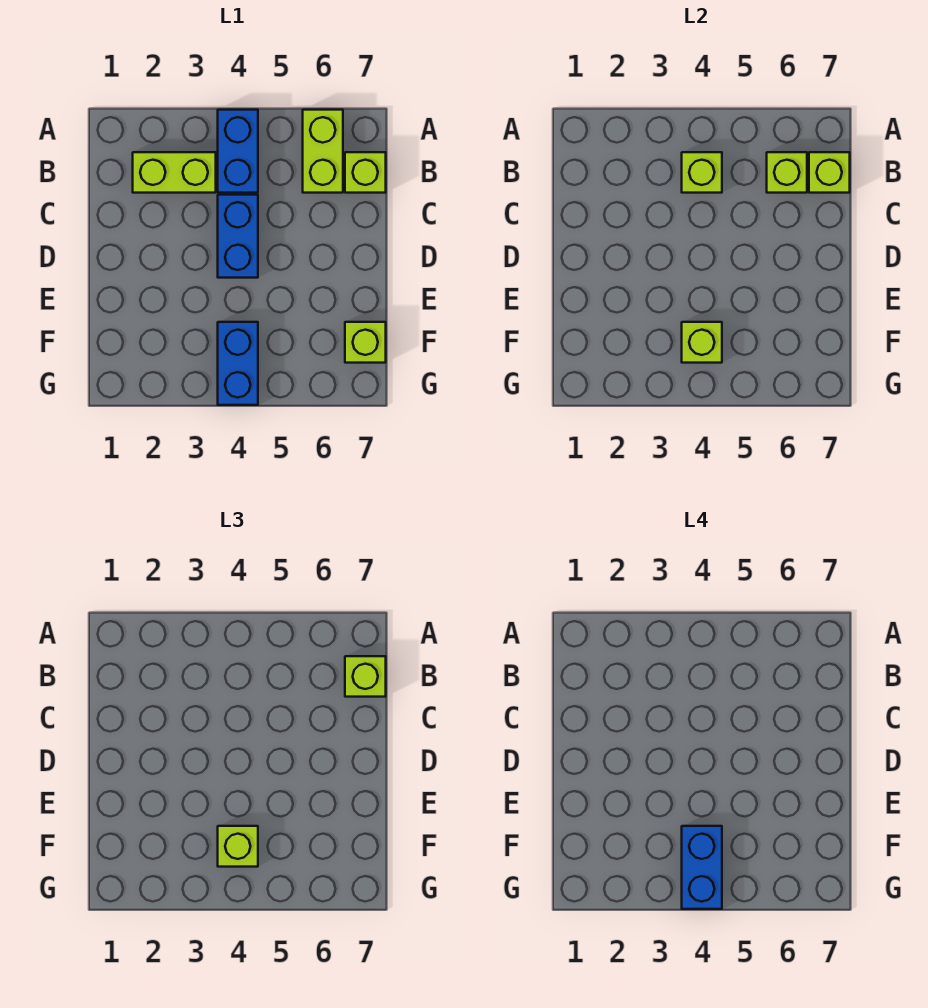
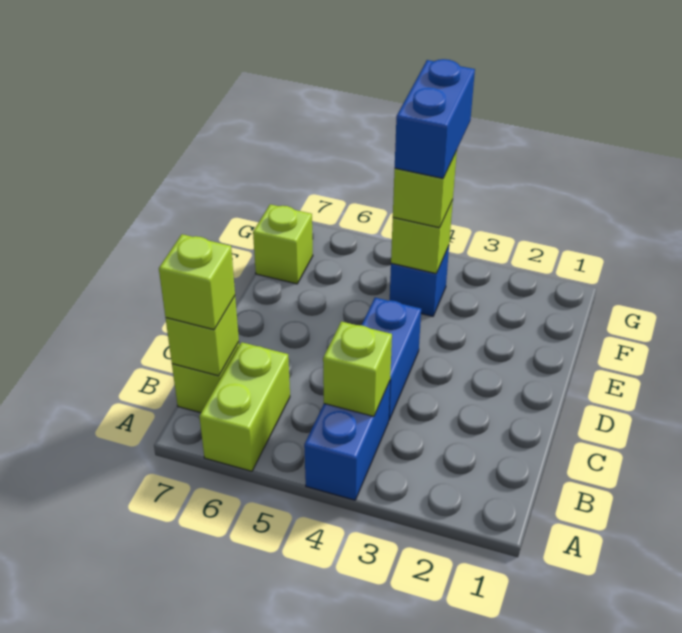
lime brick B2:B3 level 1 -> none
lime brick B6 level 2 -> none
blue brick F4:G4 level 1 -> blue brick F4 level 1

